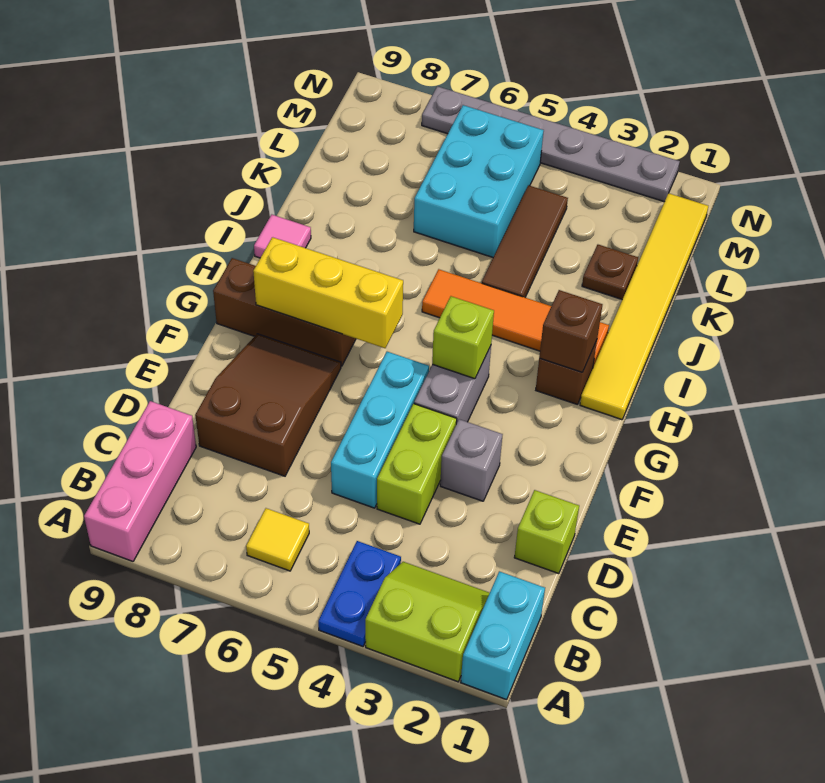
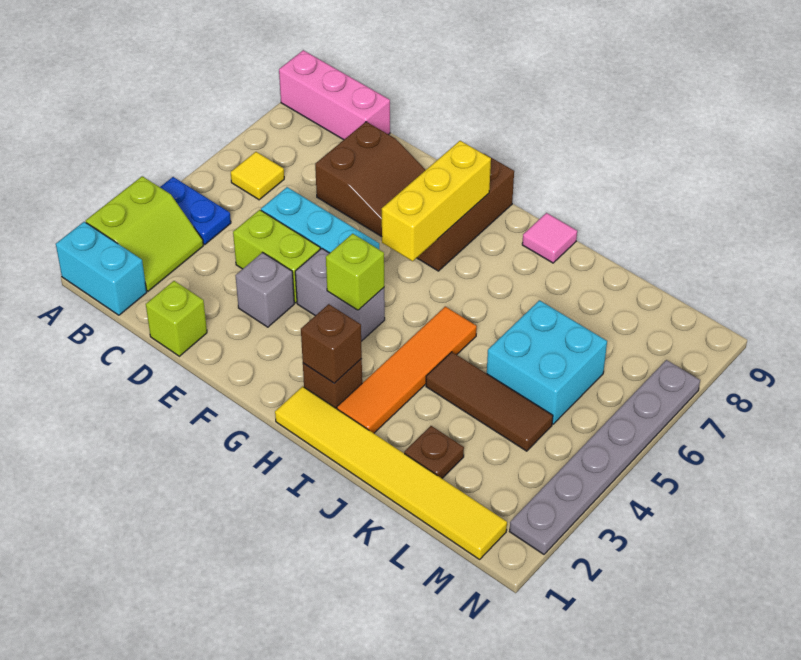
cyan brick K5:M6 level 1 -> cyan brick K5:L6 level 1

